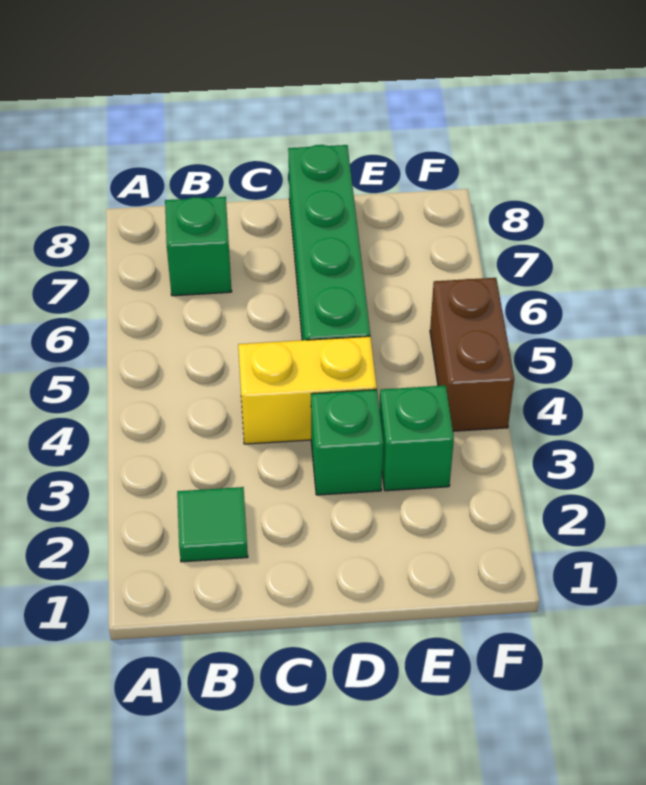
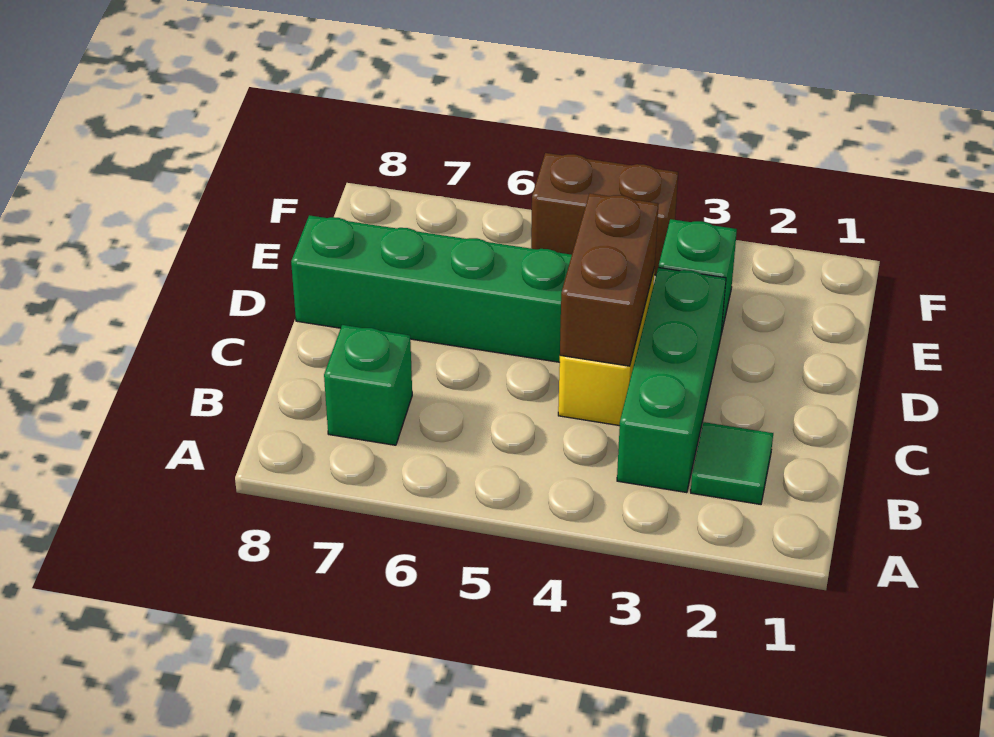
none -> brown brick C4:D4 level 2
green brick D3 level 1 -> green brick B3:D3 level 1

